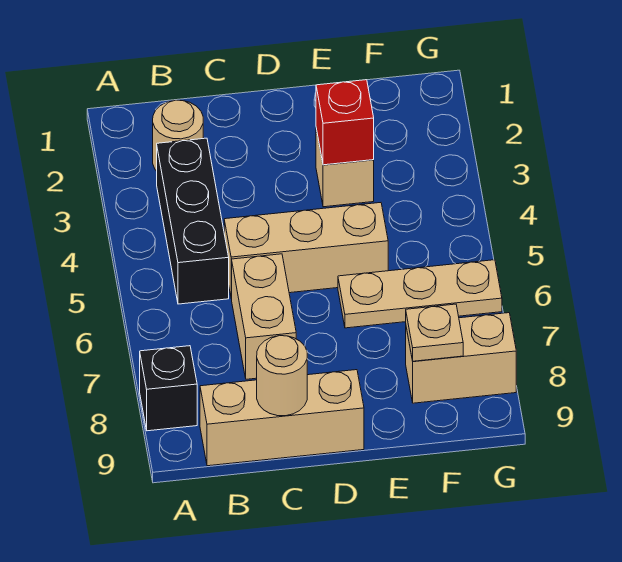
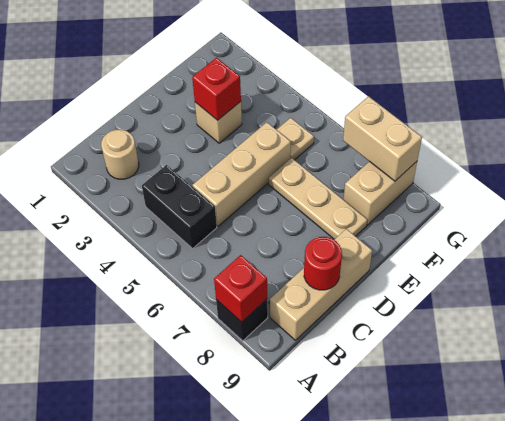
none -> red brick A8 level 2
black brick B3:B5 level 1 -> black brick B4:B5 level 1
tan brick C6:C7 level 1 -> tan brick G7:G8 level 2
tan round brick C9 level 2 -> red round brick C9 level 2
tan plate E6:G6 level 1 -> tan plate E6:E8 level 1
tan plate F8 level 2 -> tan plate F5 level 1

